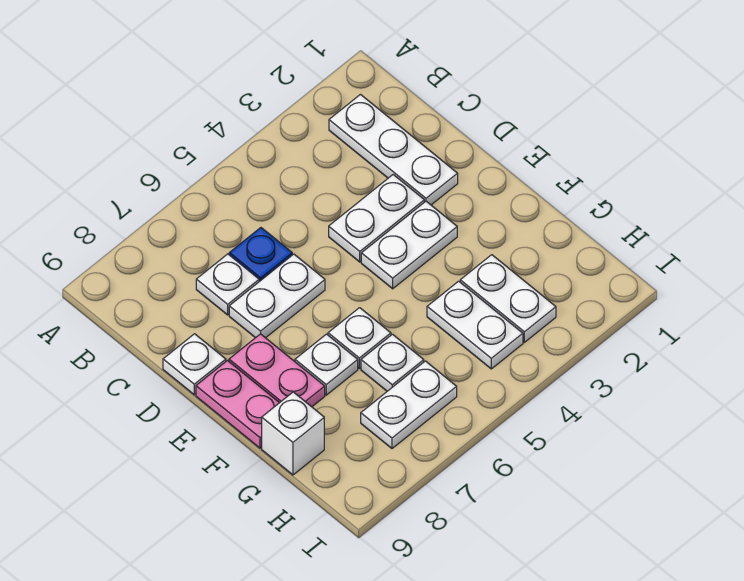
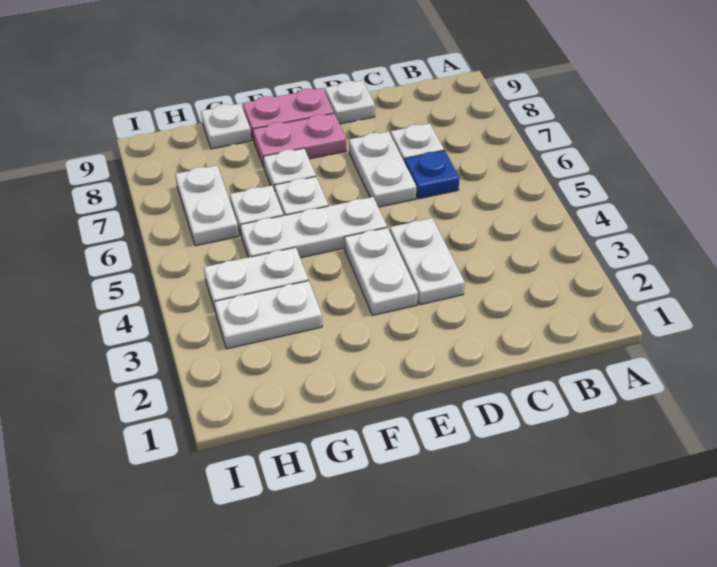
white plate B2:D2 level 1 -> white plate E5:G5 level 1
white brick G9 level 1 -> white plate G9 level 1

